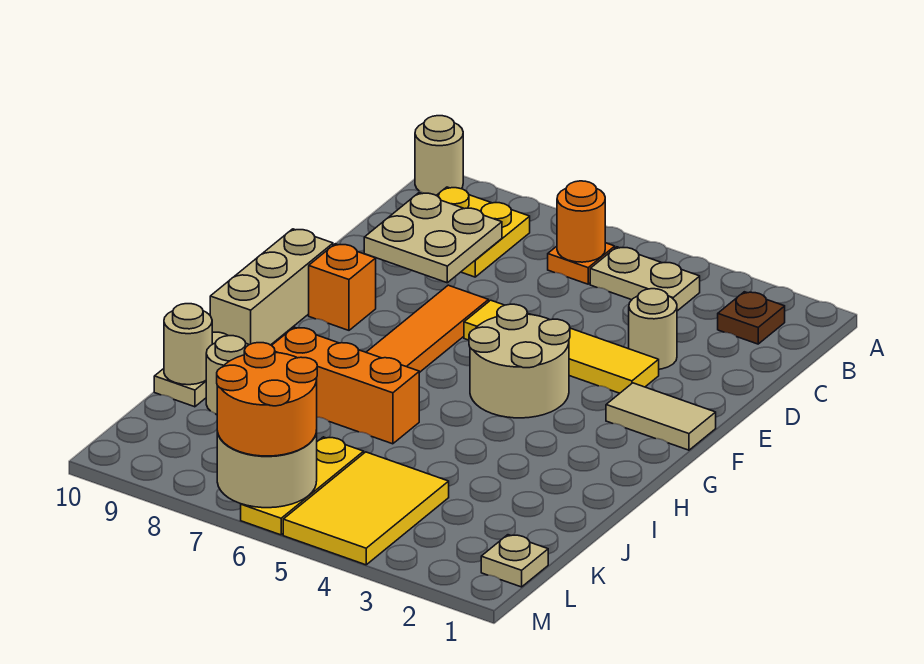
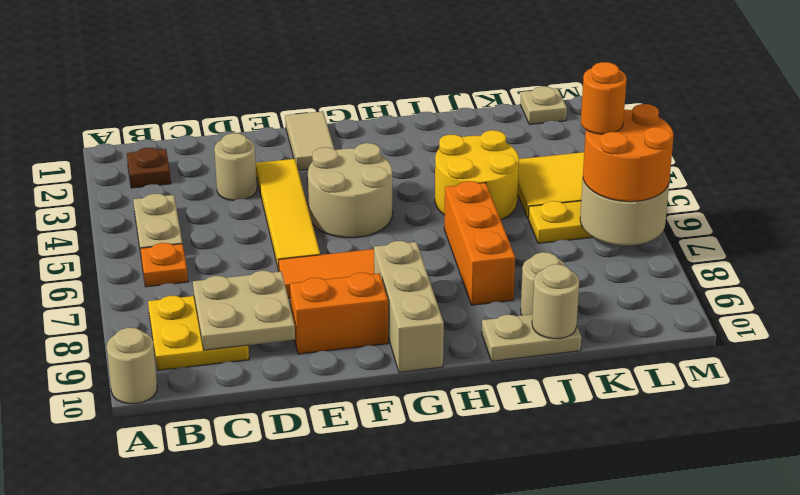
orange round brick B6 level 2 -> orange round brick L6 level 4
orange brick F9 level 1 -> orange brick E9:F9 level 1
tan brick F10:H10 level 1 -> tan brick G8:G10 level 1
none -> yellow round brick I4:J5 level 1

